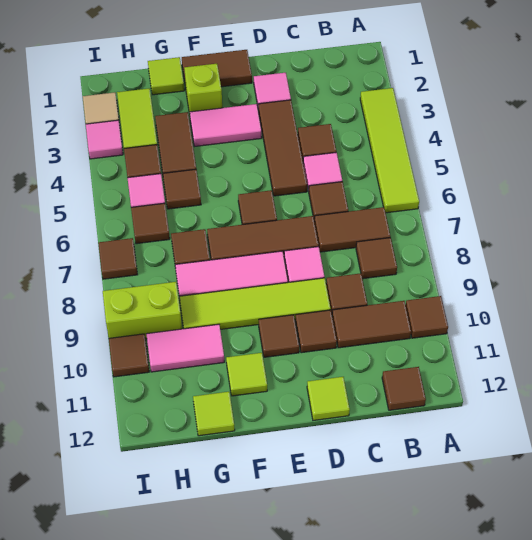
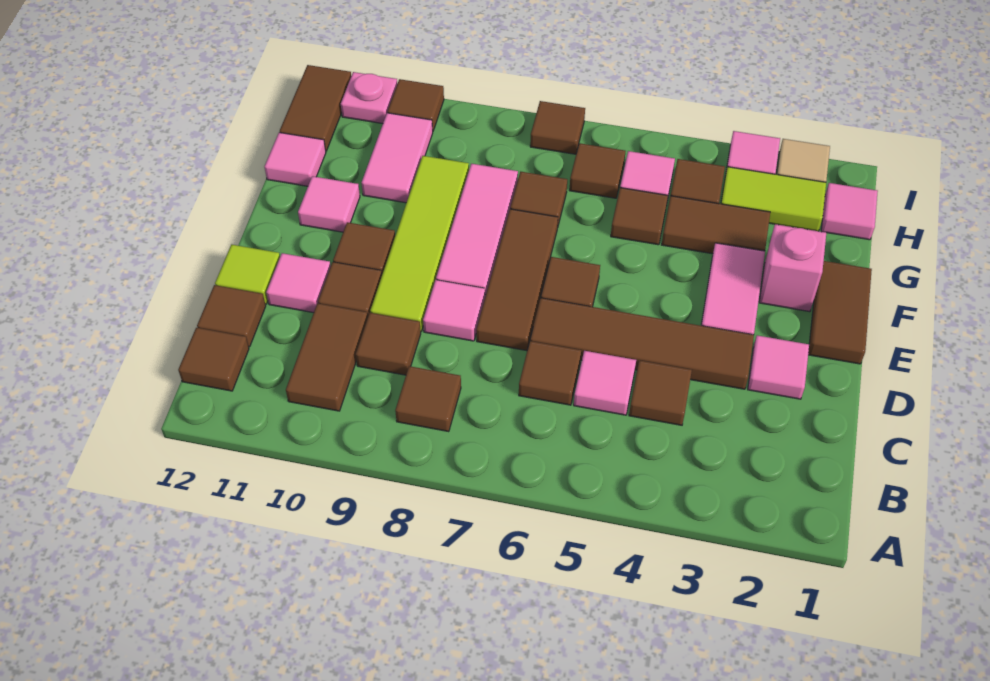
lime tile A3:A6 level 1 -> none
brown tile A10 level 1 -> brown tile C12 level 1
brown tile B7:C7 level 1 -> brown tile H12:I12 level 1
brown tile D3:D5 level 1 -> brown tile D3:D6 level 1
none -> pink tile D11 level 1
lime brick F2 level 1 -> pink brick F2 level 1
lime tile F11 level 1 -> pink tile F11 level 1
lime tile G1 level 1 -> none
lime tile G12 level 1 -> pink tile G12 level 1
none -> pink tile H1 level 1
lime brick H9:I9 level 1 -> none
none -> pink plate I11 level 1

